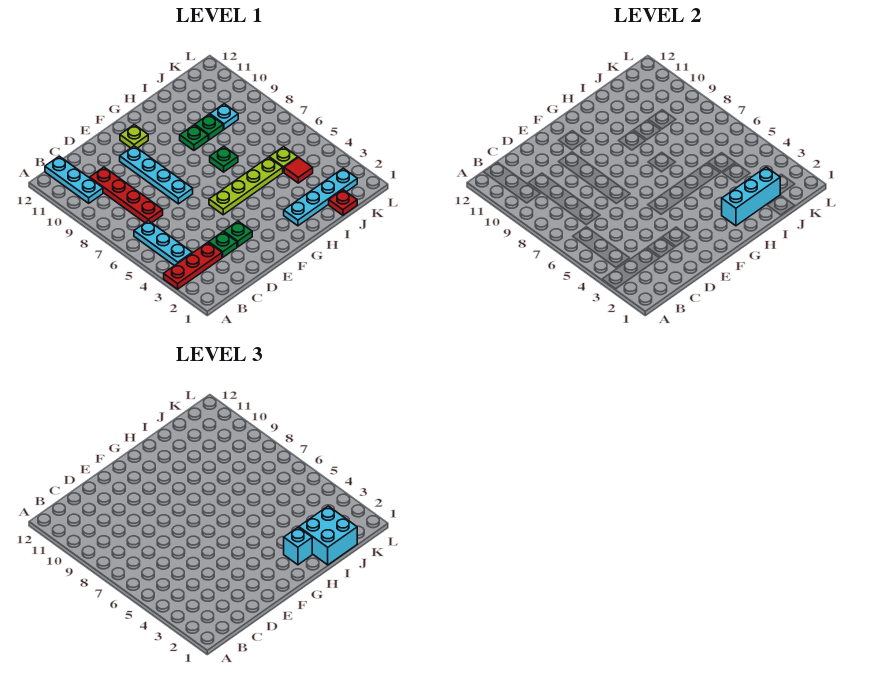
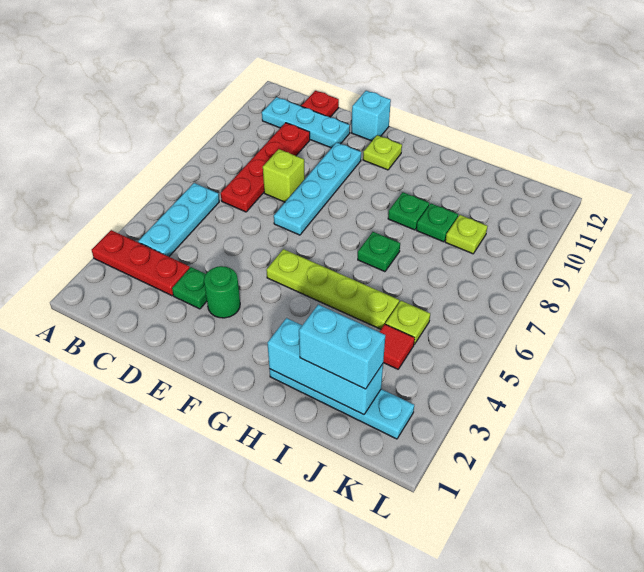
cyan plate B10:B12 level 1 -> cyan plate B11:D11 level 1
none -> lime brick D8 level 1
green plate E3 level 1 -> green round brick E3 level 1
cyan brick H2 level 3 -> cyan brick E12 level 1
cyan brick I1:J2 level 3 -> cyan brick I2:J2 level 3
red plate J1 level 1 -> red plate C12 level 1
cyan plate J9 level 1 -> lime plate J9 level 1

